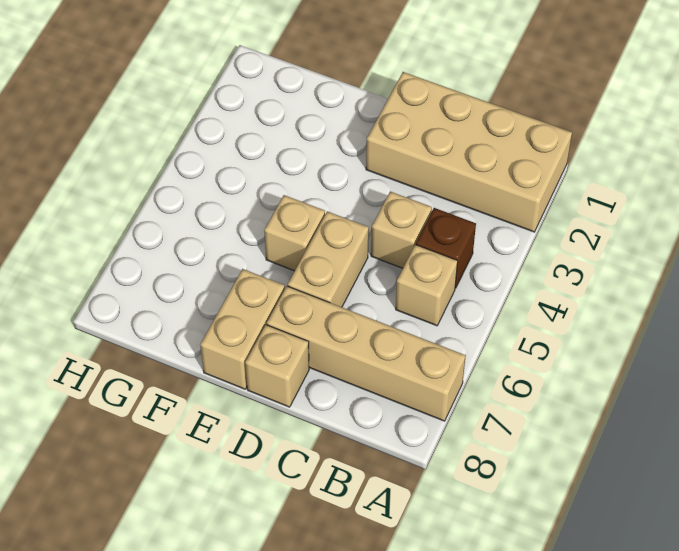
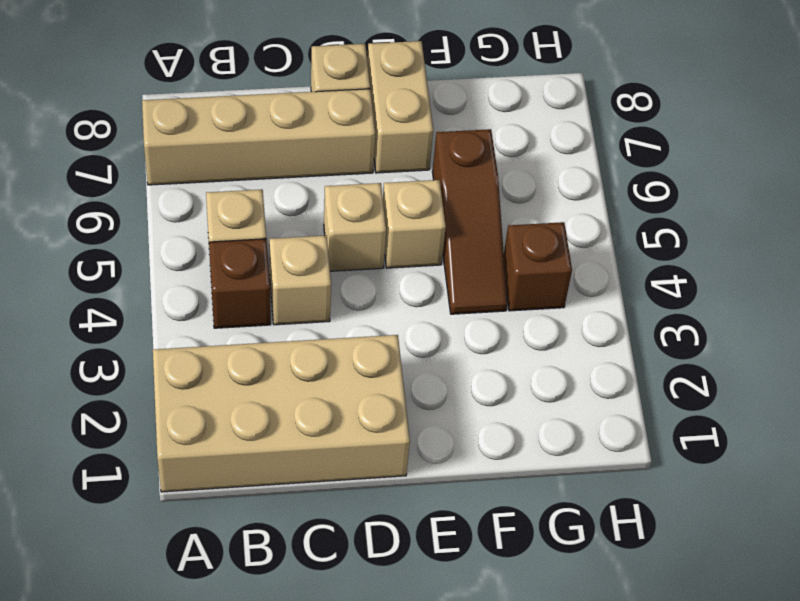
tan brick D5:D6 level 1 -> tan brick D5 level 1
none -> brown slope F4:F6 level 1 top 6
none -> brown brick G4 level 1

